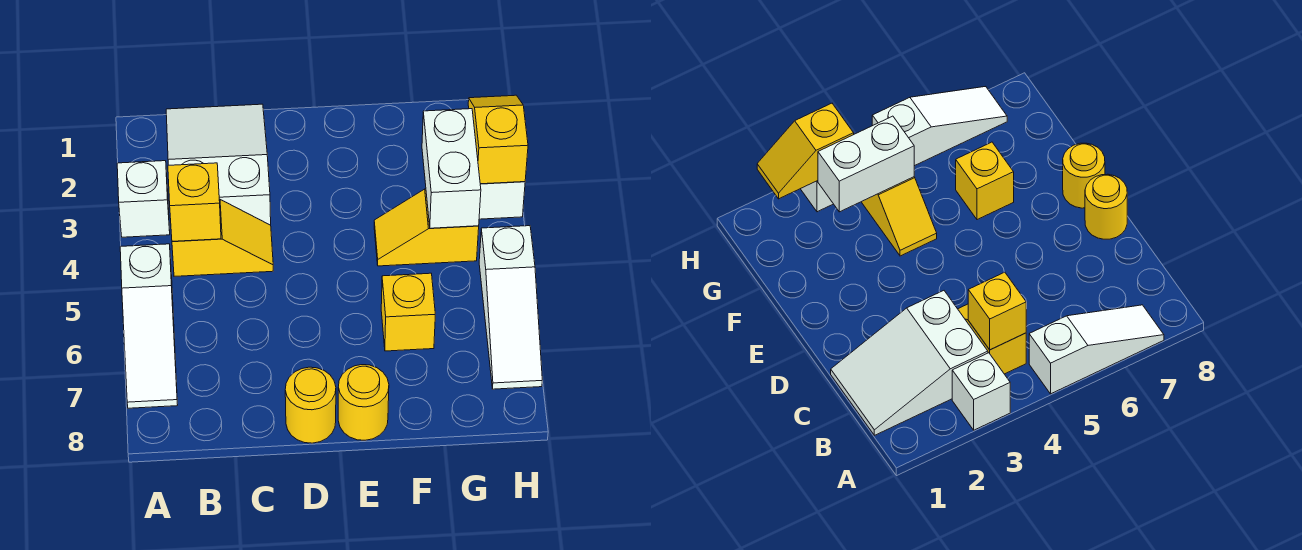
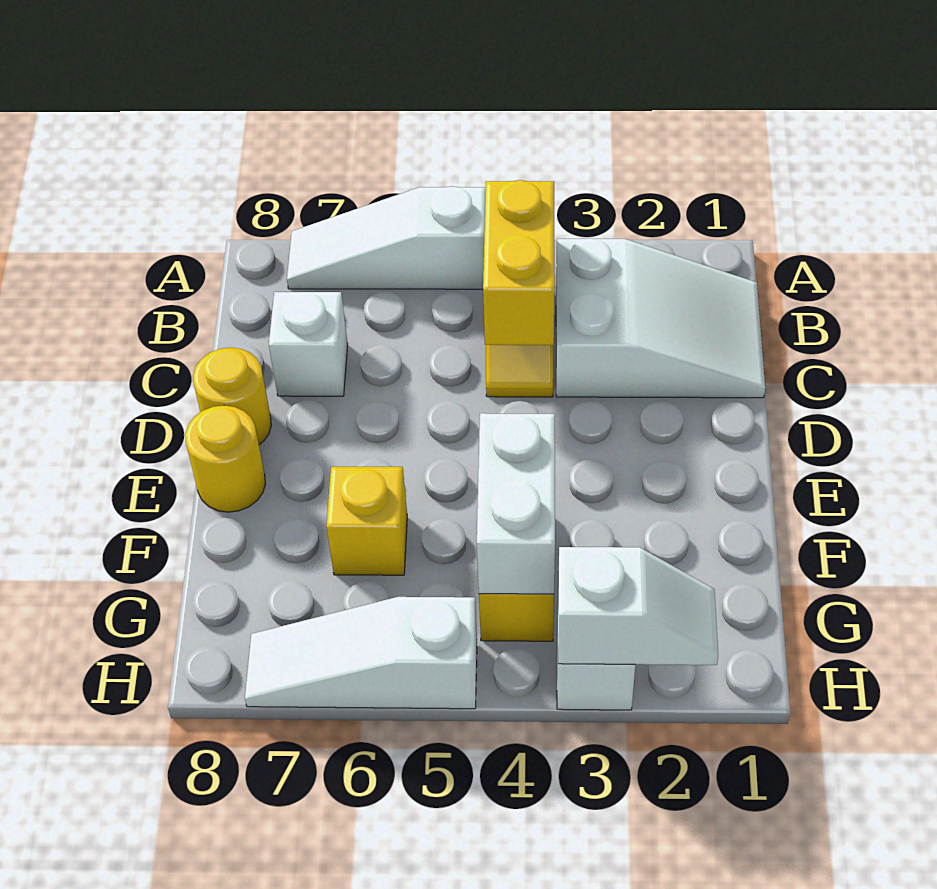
white brick A3 level 1 -> white brick C7 level 1
yellow brick B4 level 2 -> yellow brick B4:C4 level 2
white brick G3:G4 level 2 -> white brick F4:G4 level 2
yellow slope H2:H3 level 2 top 3 -> white slope H2:H3 level 2 top 3

